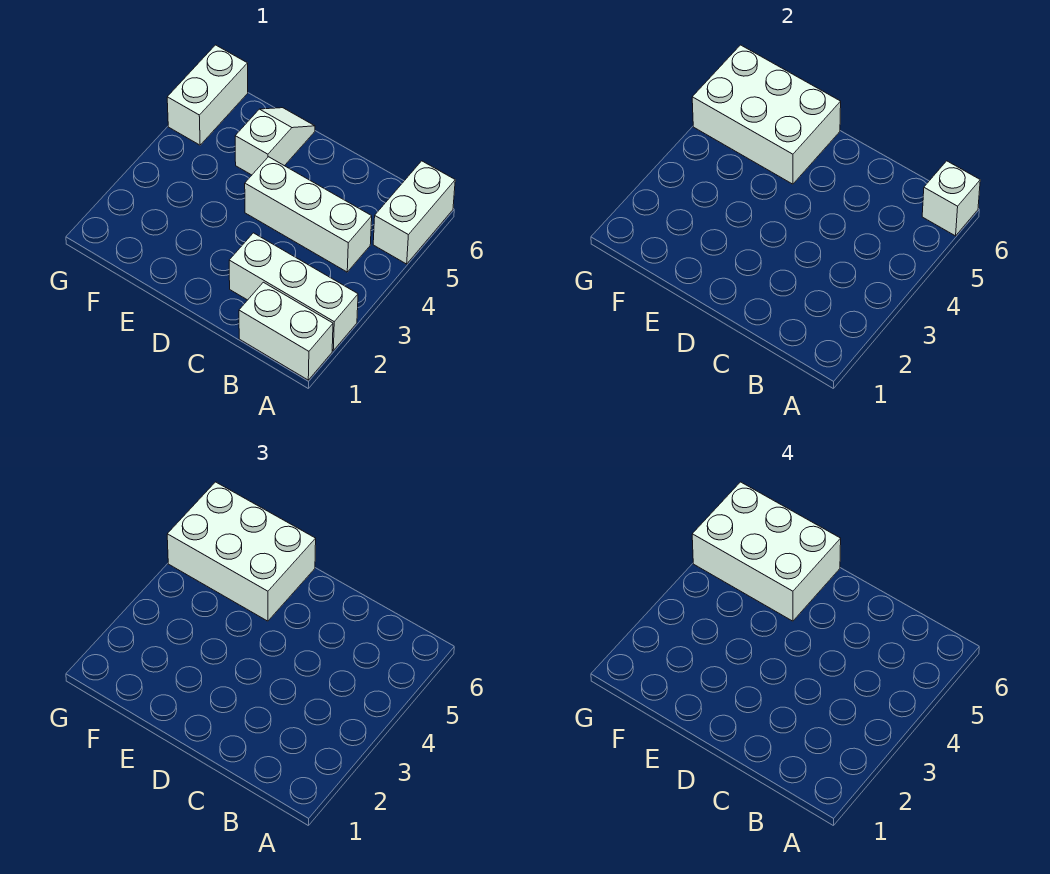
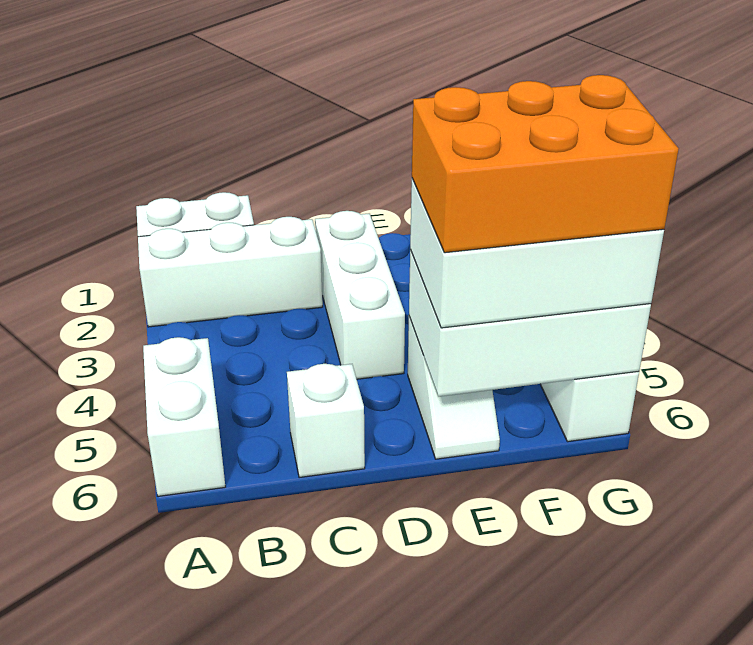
white brick A6 level 2 -> white brick C6 level 1
white brick B4:D4 level 1 -> white brick D2:D4 level 1
white brick E5:G6 level 4 -> orange brick E5:G6 level 4

